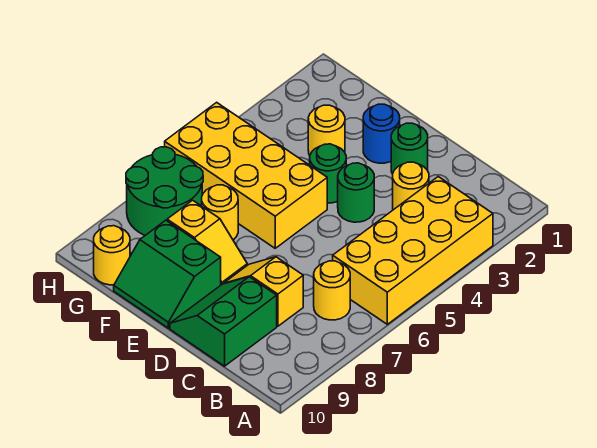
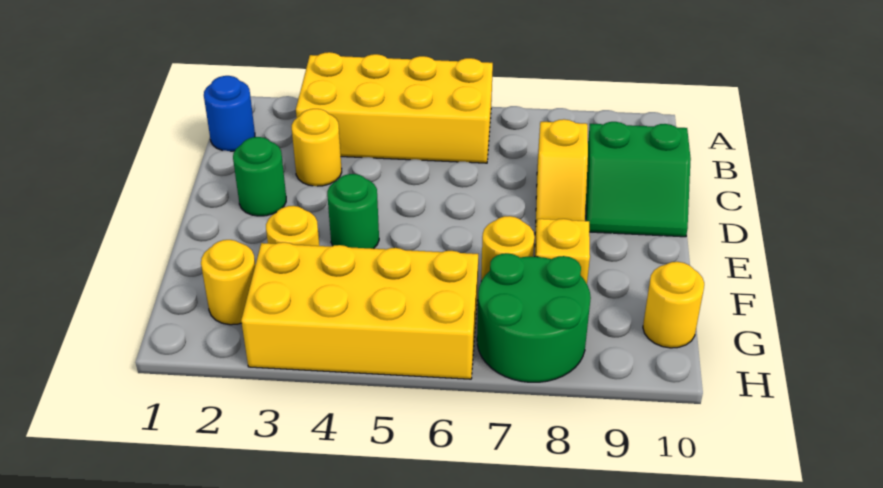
yellow round brick B7 level 1 -> yellow round brick G2 level 1
green round brick D4 level 1 -> none
blue round brick E2 level 1 -> blue round brick B1 level 1
yellow brick E5:H6 level 1 -> yellow brick G3:H6 level 1
green slope E9:F10 level 1 top 9 -> none

